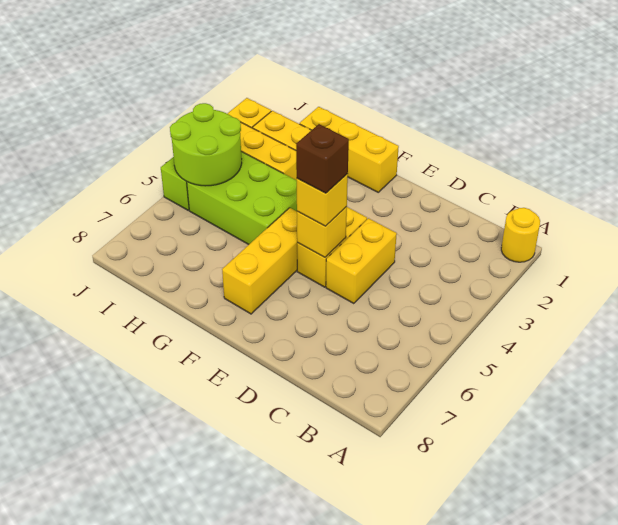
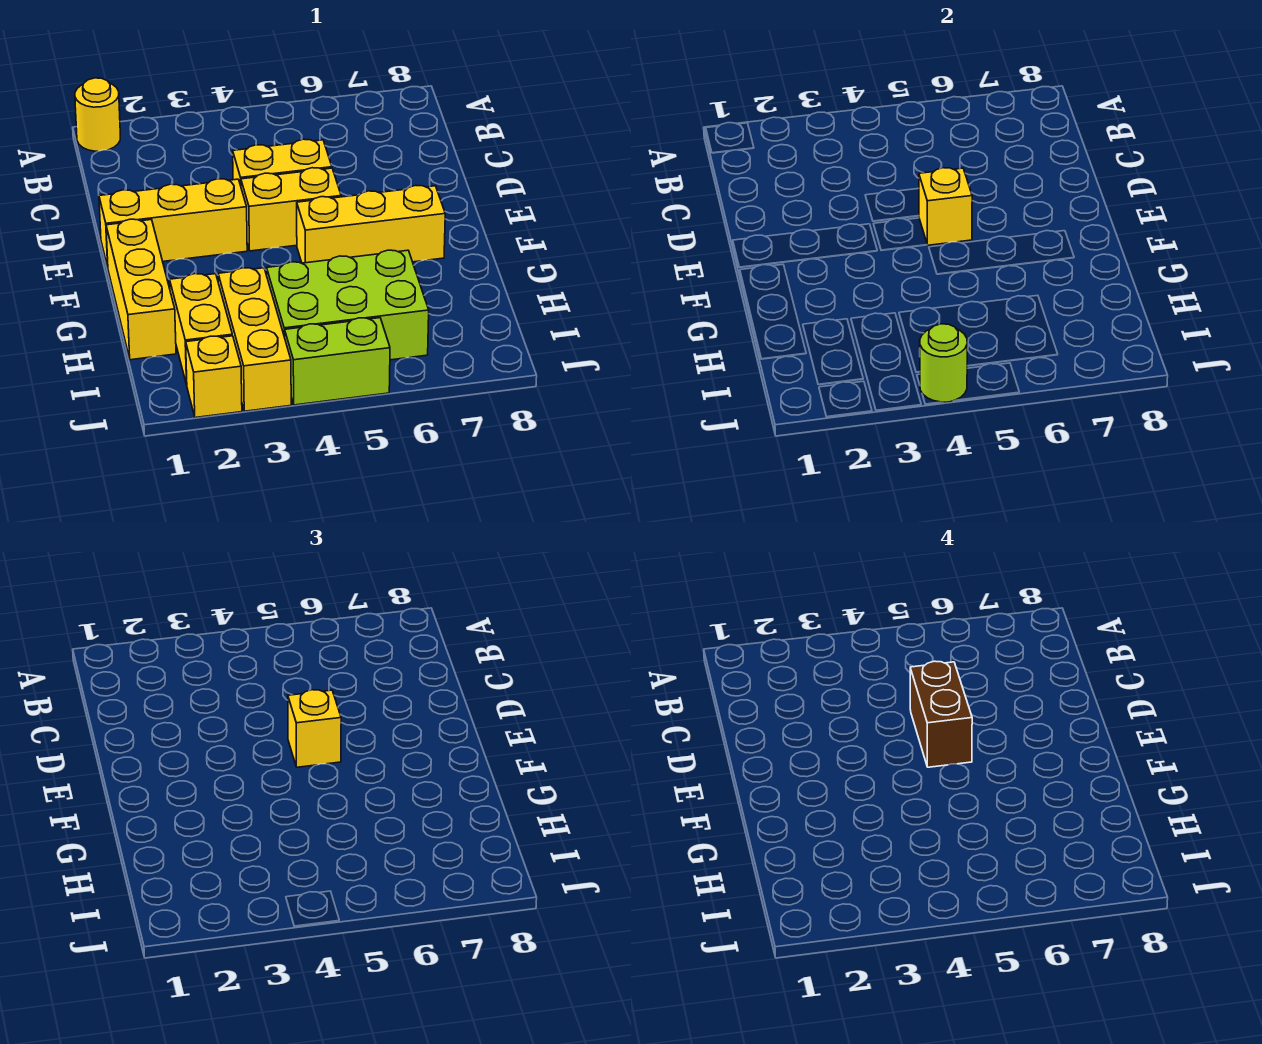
none -> yellow brick E1:E3 level 1
brown brick E5 level 4 -> brown brick D5:E5 level 4
lime brick G4:I5 level 1 -> lime brick H4:I6 level 1
lime round brick I4:J5 level 2 -> lime round brick J4 level 2

